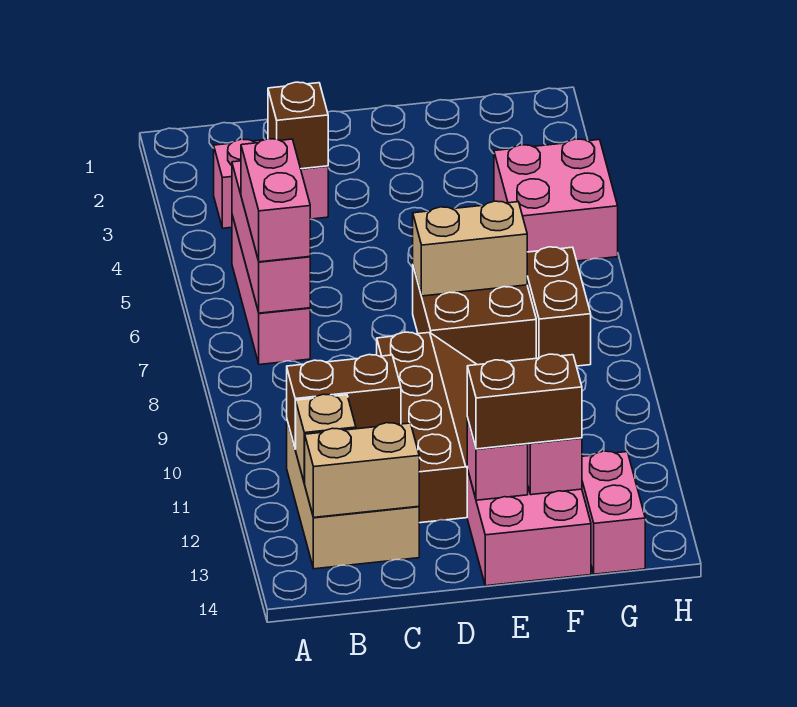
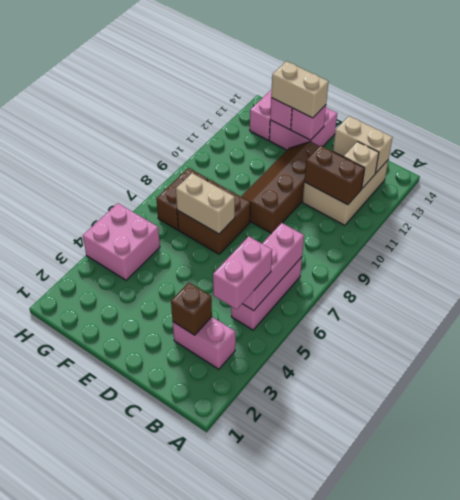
pink brick B6:B7 level 3 -> pink brick B4:B5 level 3
brown brick E13:F13 level 3 -> tan brick E13:F13 level 3

